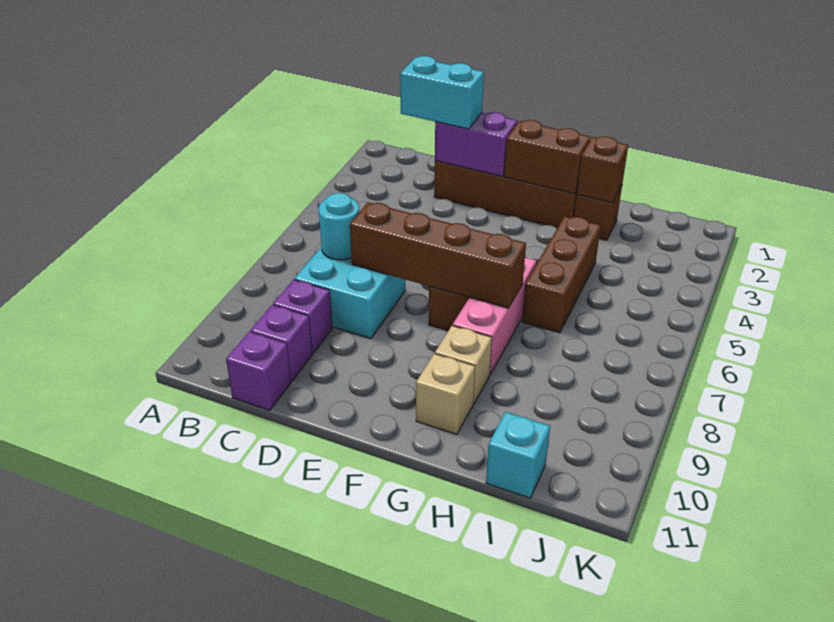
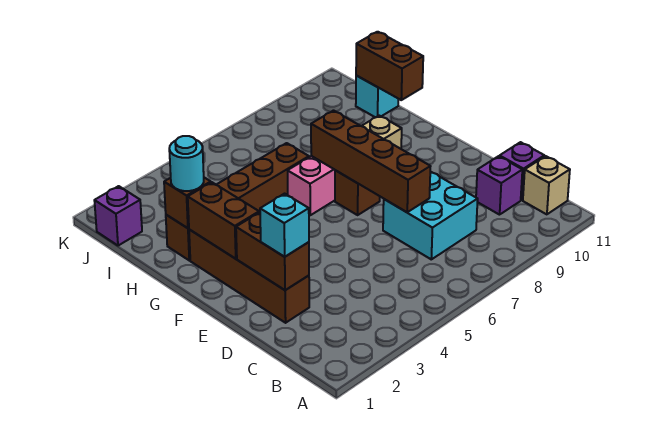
cyan brick C2:D2 level 3 -> cyan brick D2 level 3
cyan round brick C7 level 2 -> cyan round brick H2 level 3
purple brick C9 level 1 -> purple brick J1 level 1
purple brick D2:E2 level 2 -> brown brick D2:E2 level 2
tan brick G10 level 1 -> tan brick B11 level 1
none -> brown brick H11:I11 level 2

